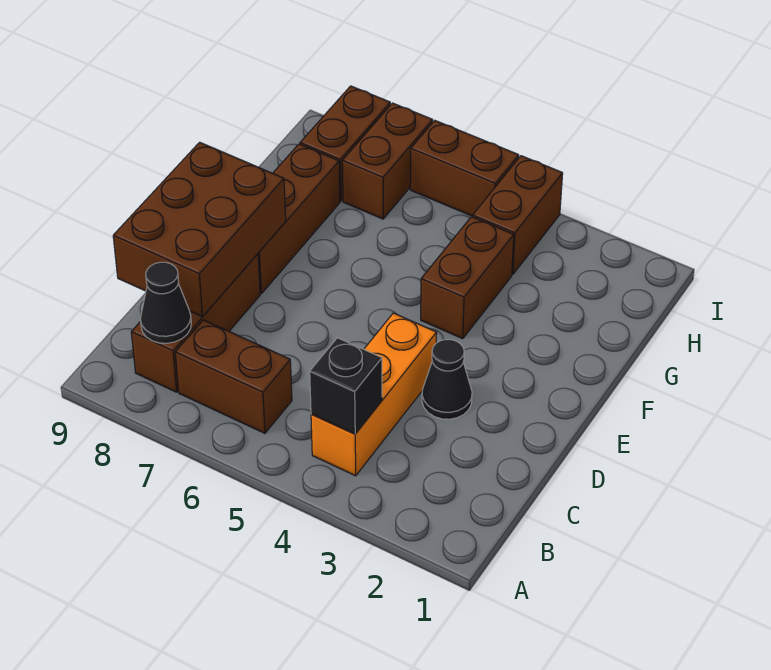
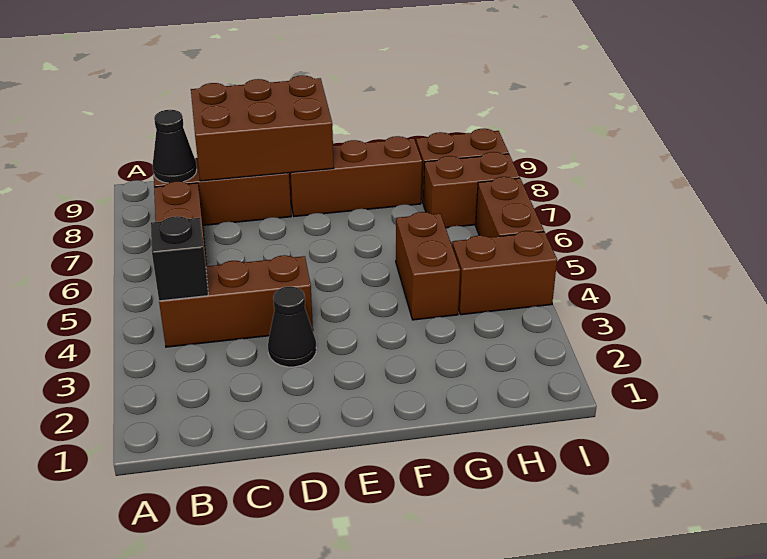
orange brick B4:D4 level 1 -> brown brick B4:D4 level 1
brown brick F4:G4 level 1 -> brown brick G4:G5 level 1

